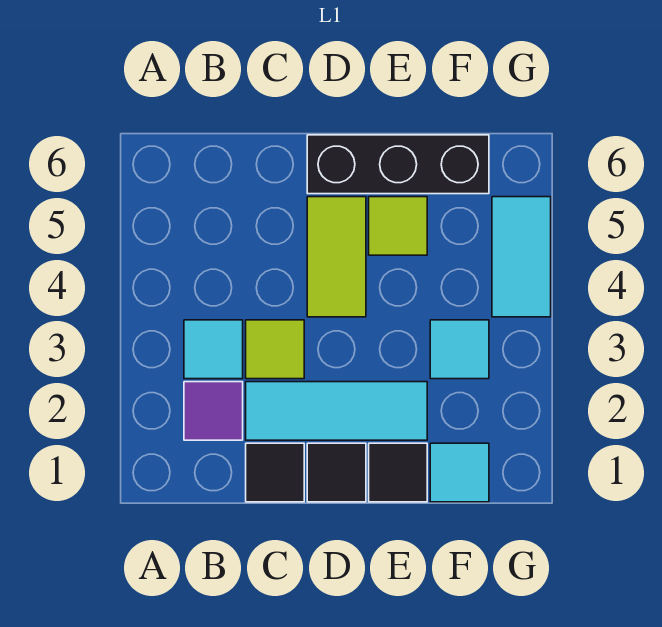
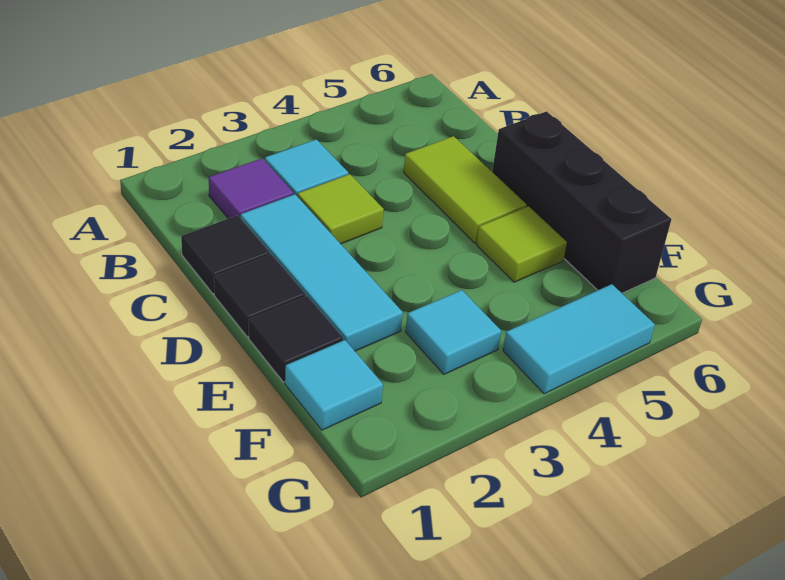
lime tile D4:D5 level 1 -> lime tile C5:D5 level 1

